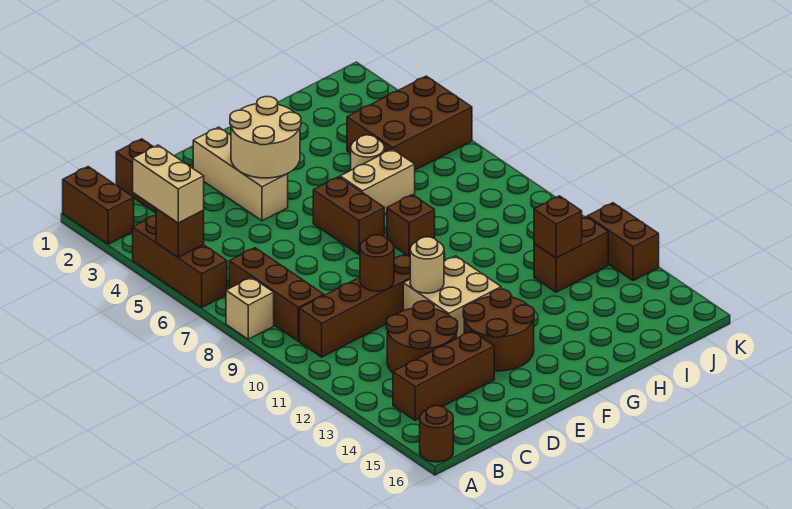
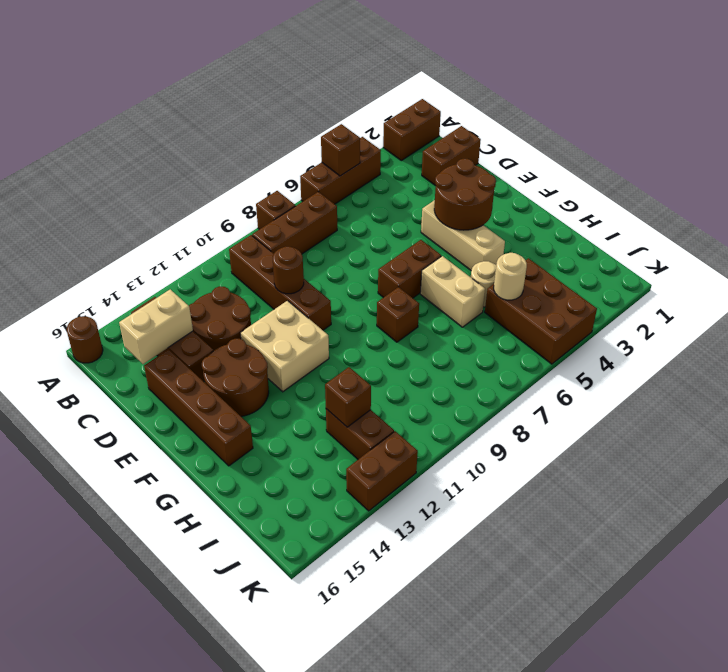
tan brick A4:A5 level 3 -> tan brick C14:C15 level 2
tan brick A8 level 1 -> brown brick A8 level 1
none -> brown brick D15:G15 level 1
tan brick E2:E4 level 1 -> tan brick E4:G4 level 1
tan round brick E3:F4 level 2 -> brown round brick E3:F4 level 2
tan round brick E11 level 2 -> tan round brick I5 level 2

